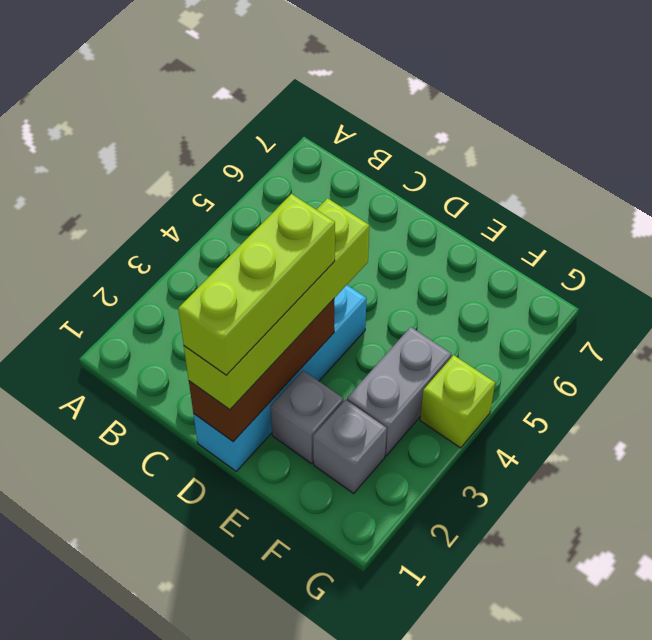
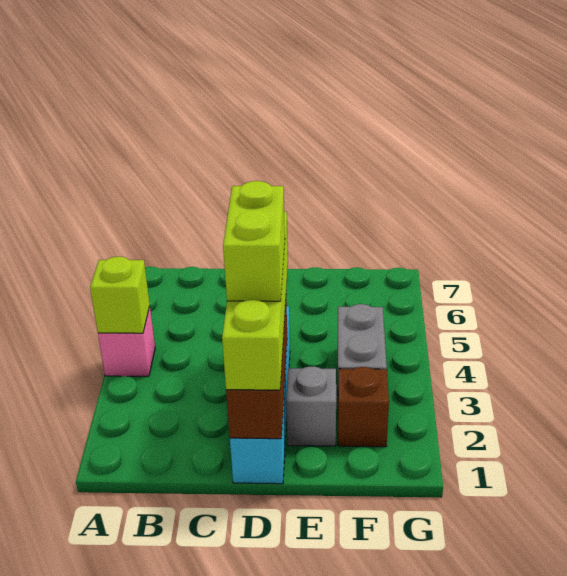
none -> pink brick A4 level 1
lime brick D1:D3 level 4 -> lime brick D2:D3 level 4
grey brick F2 level 1 -> brown brick F2 level 1
lime brick G4 level 1 -> lime brick A4 level 2

